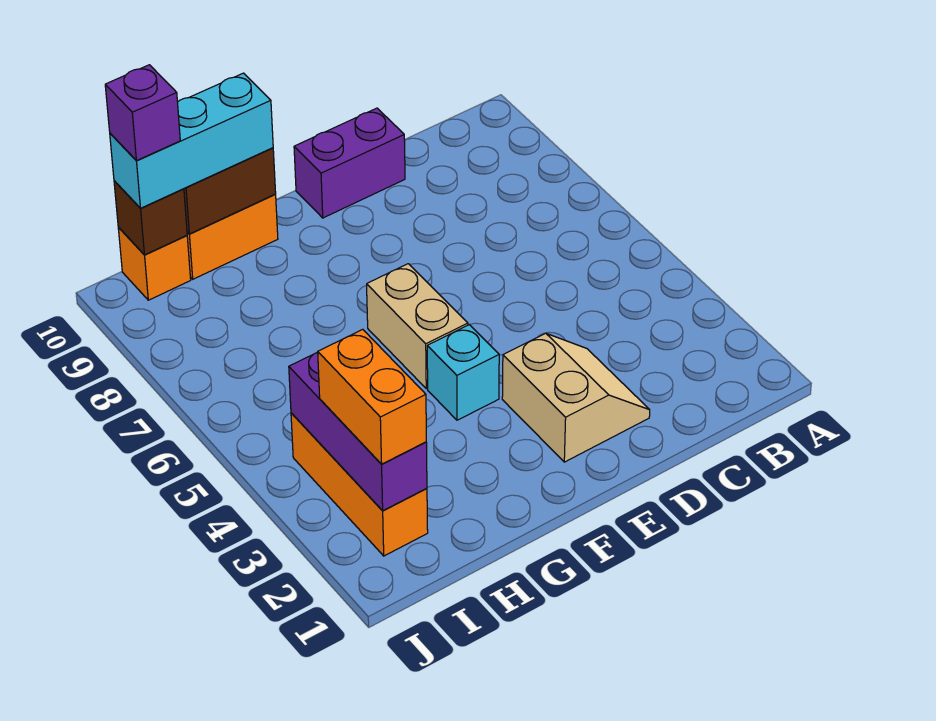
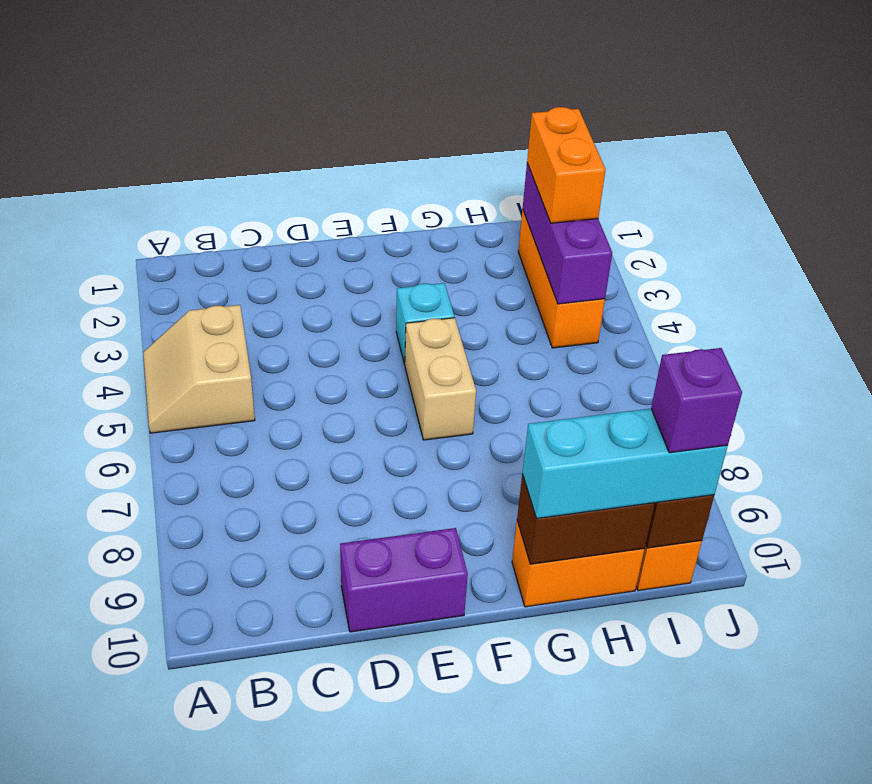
tan slope D2:E3 level 1 top E -> tan slope A4:B5 level 1 top B

